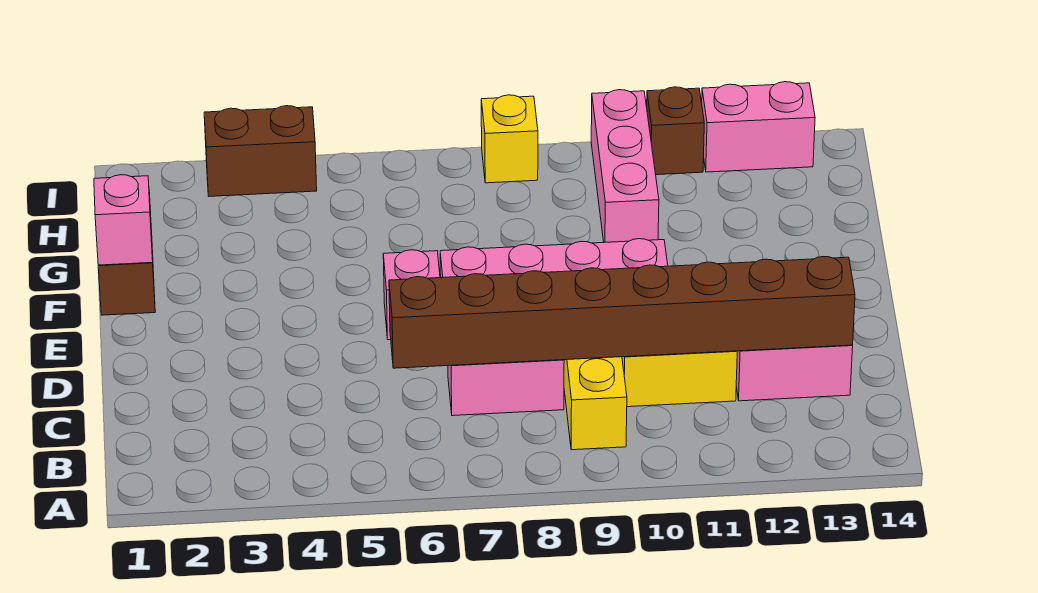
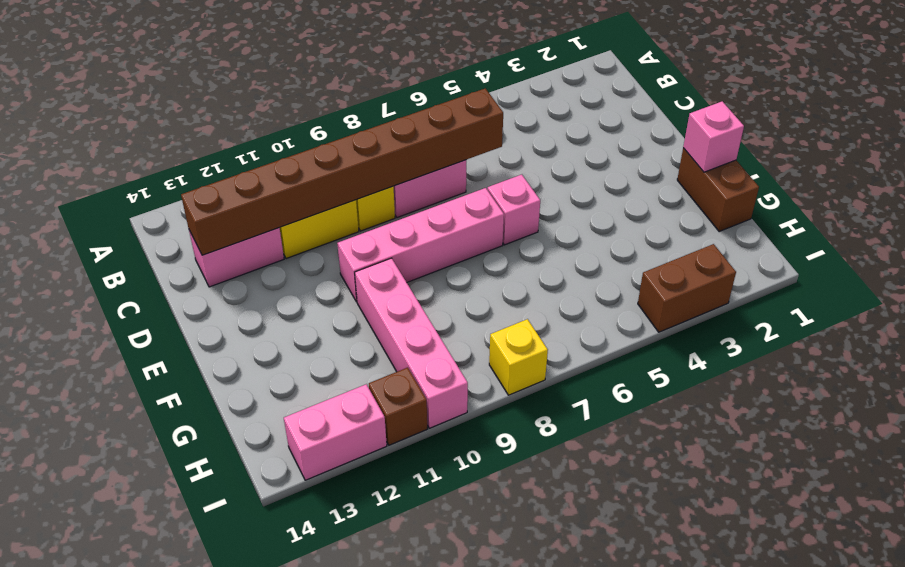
pink brick G10:I10 level 1 -> pink brick F10:I10 level 1

